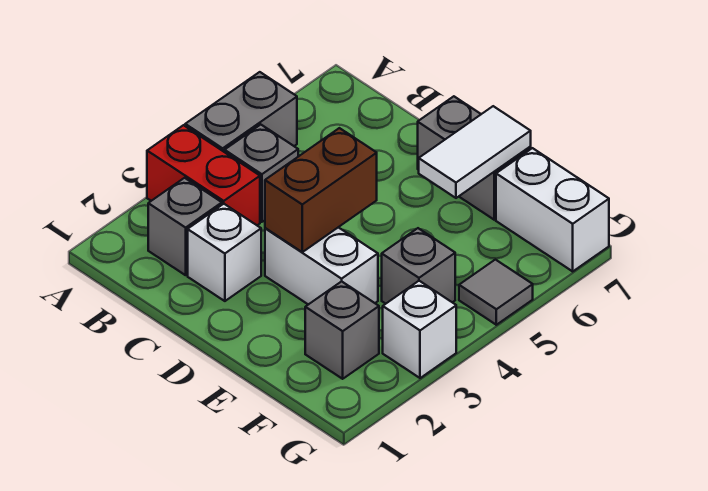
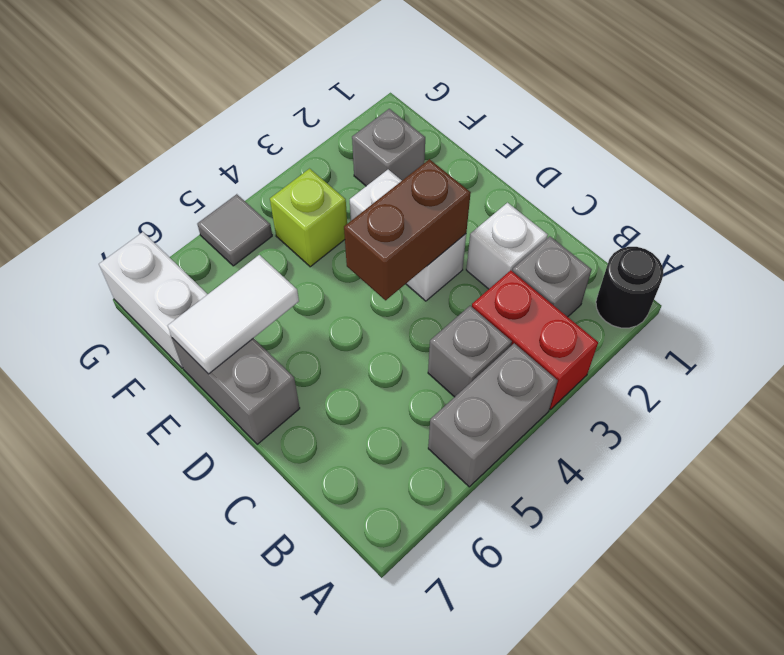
none -> black round brick A1 level 1
grey brick F4 level 1 -> lime brick F4 level 1
white brick G3 level 1 -> none

